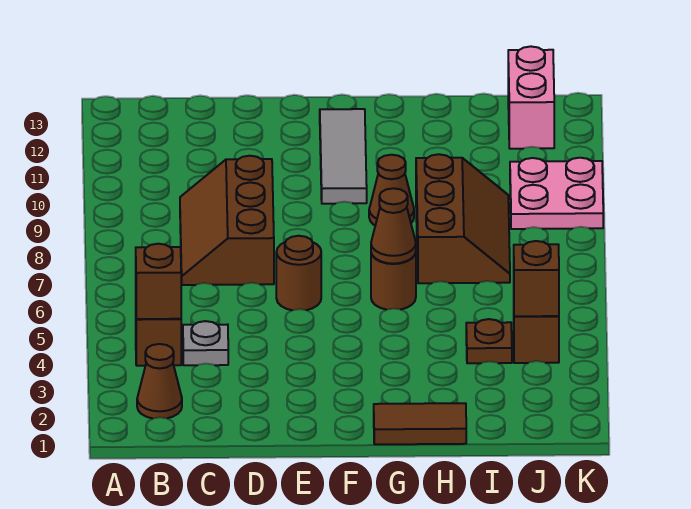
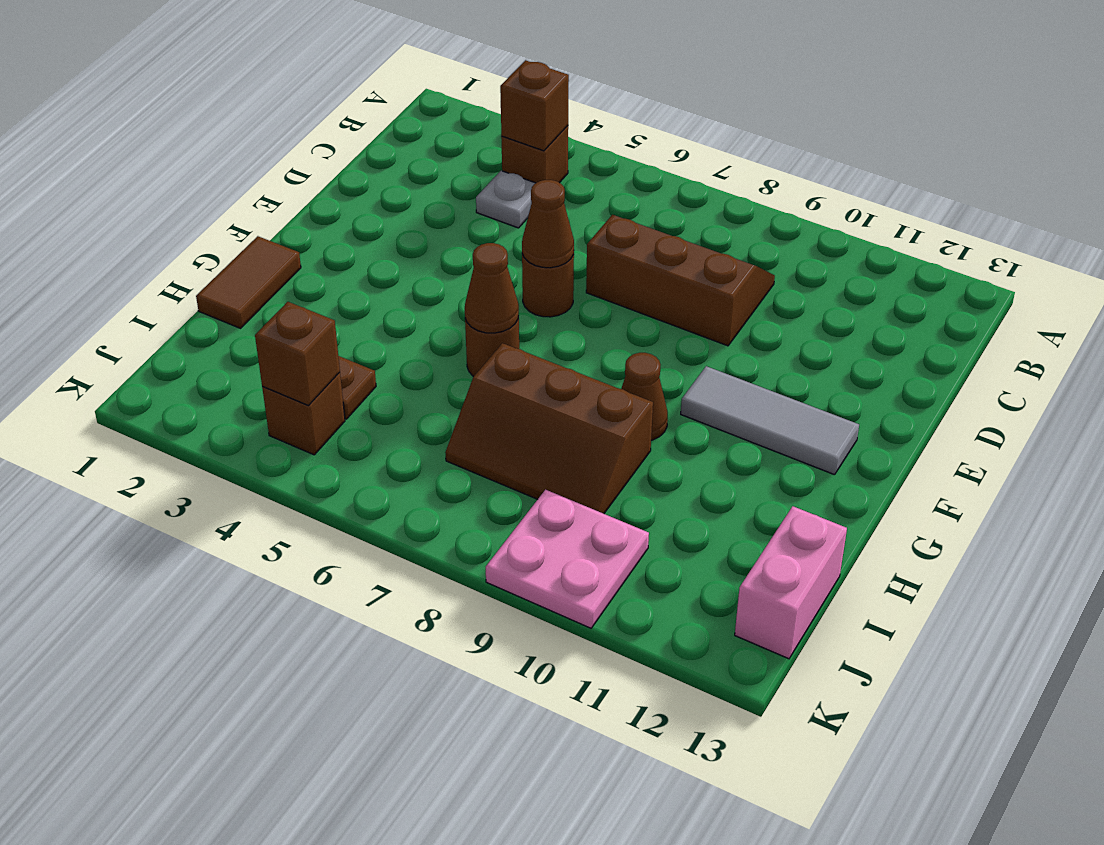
brown cone B2 level 1 -> brown cone E6 level 2
pink brick J12:J13 level 1 -> pink brick I13:J13 level 1

